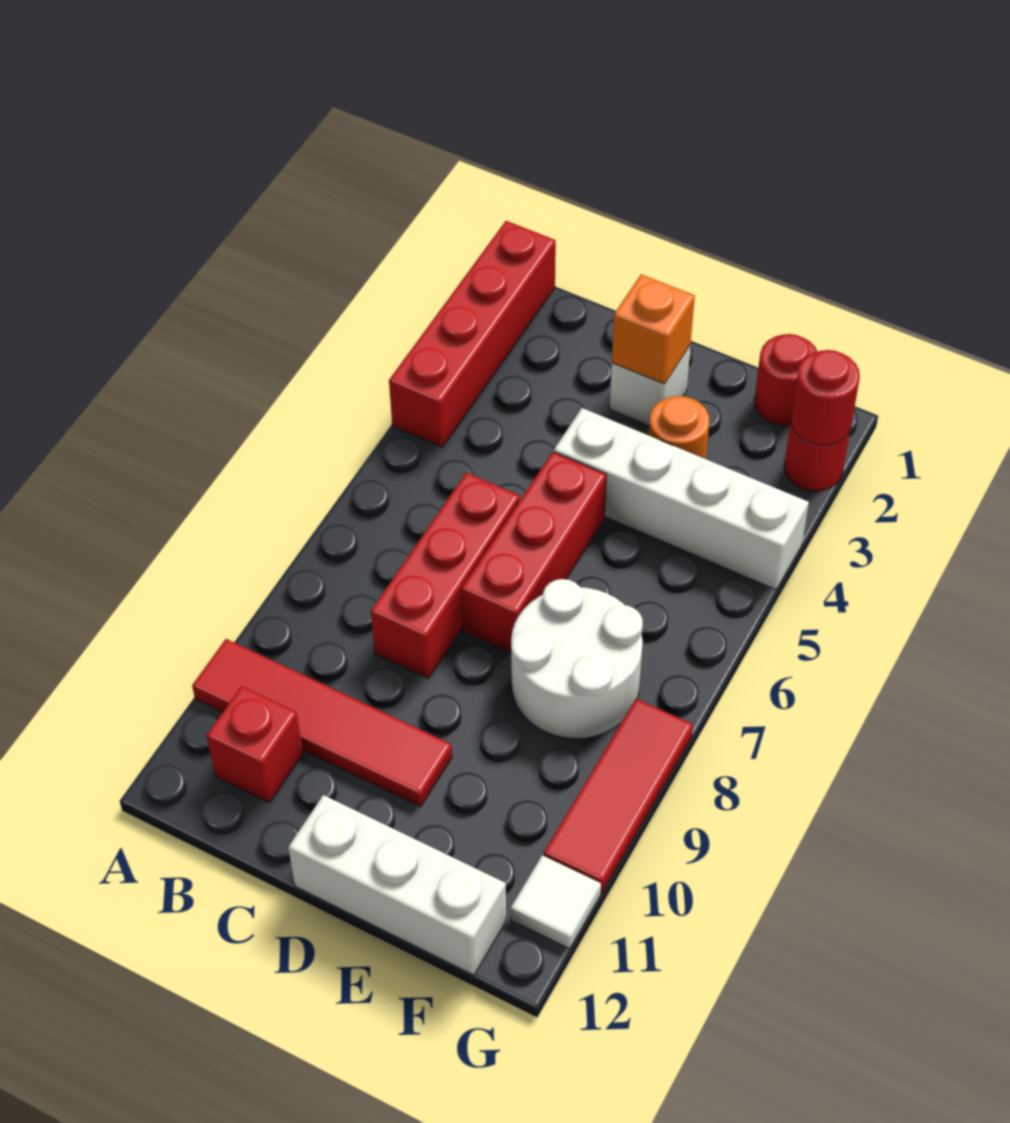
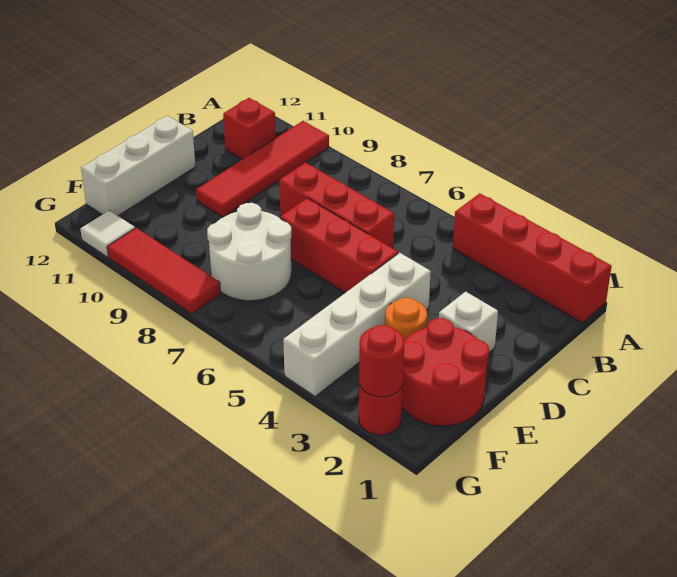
orange brick D2 level 2 -> none
red round brick F1 level 1 -> red round brick E1:F2 level 1

